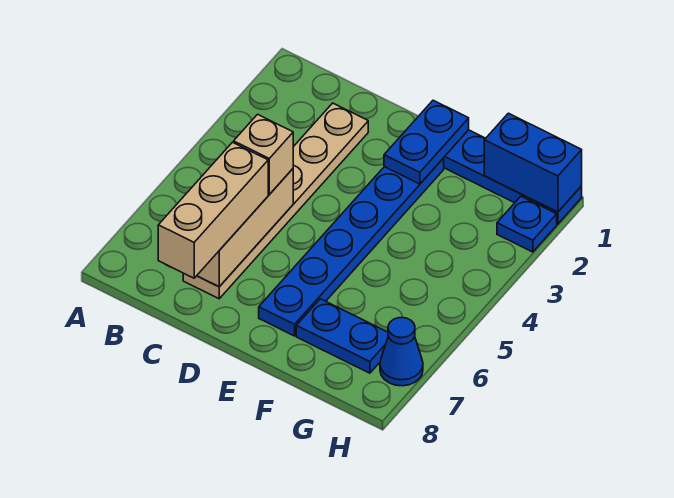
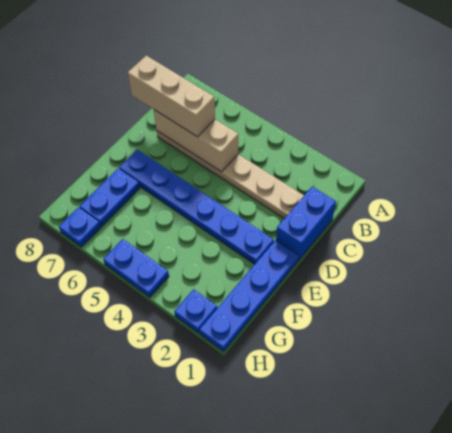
tan brick C5 level 3 -> none
blue plate E1:E2 level 2 -> blue plate H4:H5 level 1
blue brick G1:H1 level 2 -> blue brick C1:D1 level 1
blue cone H7 level 1 -> blue plate H7 level 1

